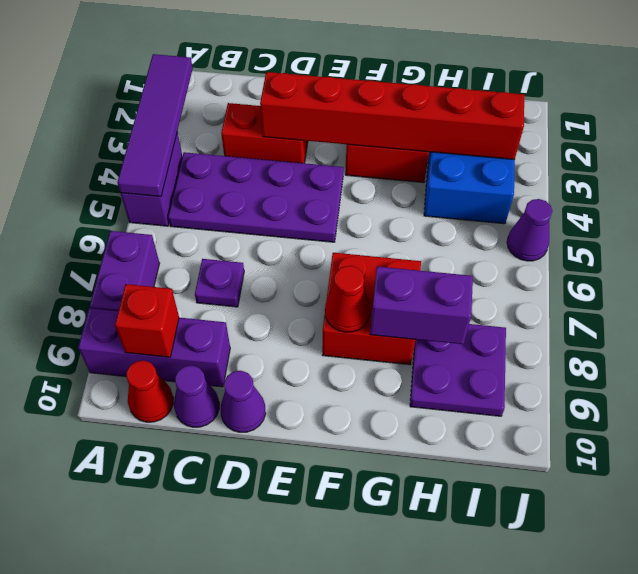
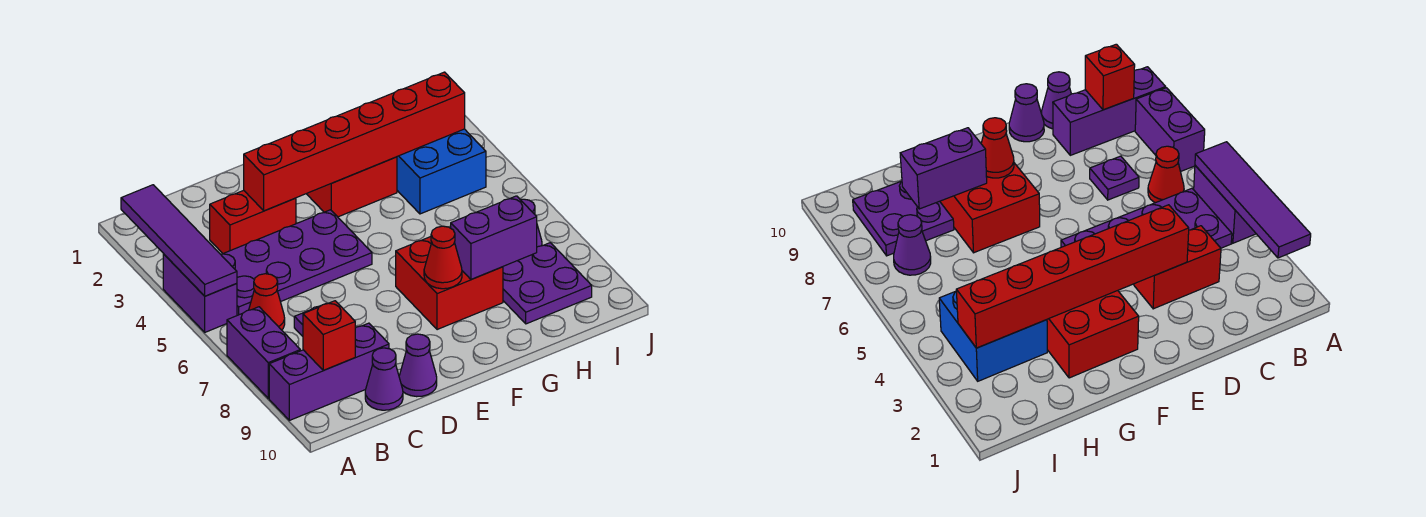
red cone B10 level 1 -> red cone B6 level 1
purple cone J5 level 1 -> purple cone I7 level 1

